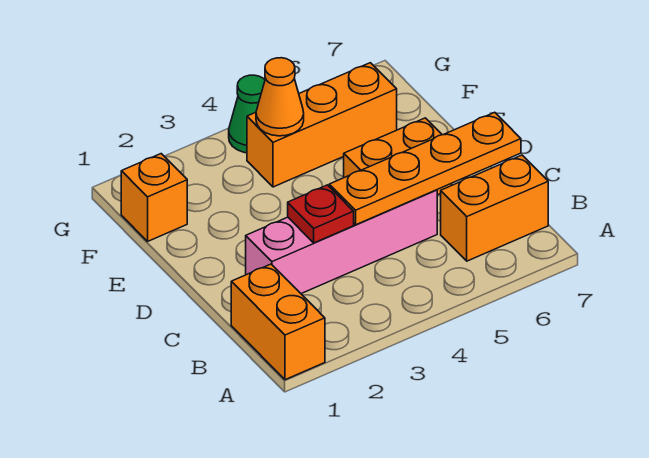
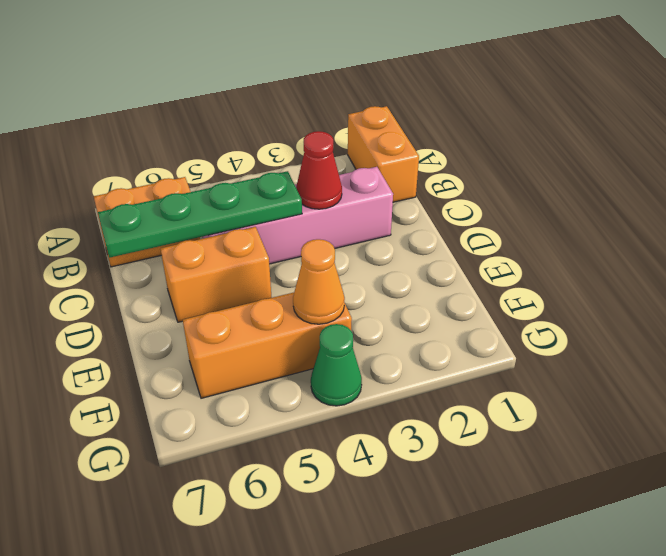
red plate C3 level 2 -> red cone C3 level 2
orange plate C4:C7 level 2 -> green plate C4:C7 level 2
orange brick F1 level 1 -> none

